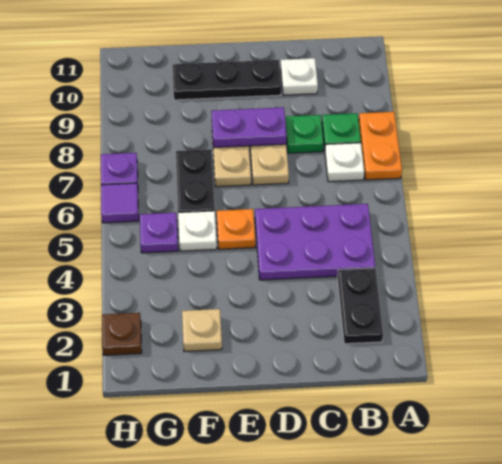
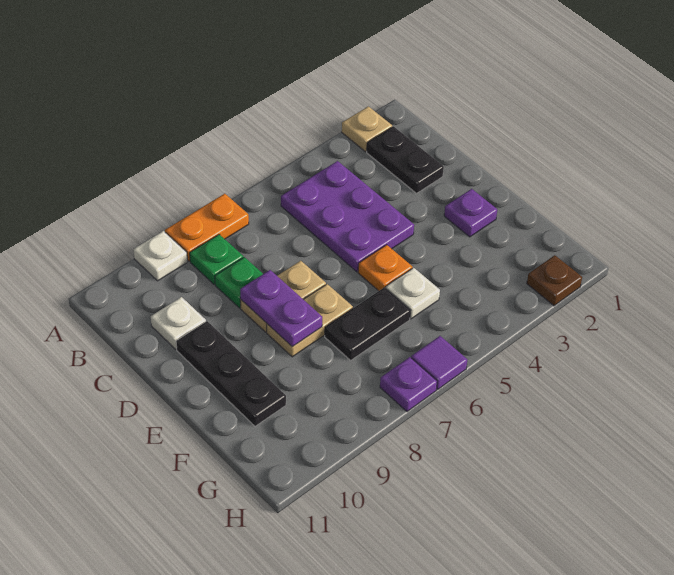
black plate B2:B3 level 1 -> black plate B2:C2 level 1
white plate B7 level 1 -> white plate A9 level 1
tan plate F2 level 1 -> tan plate A2 level 1
purple plate G5 level 1 -> purple plate E2 level 1

